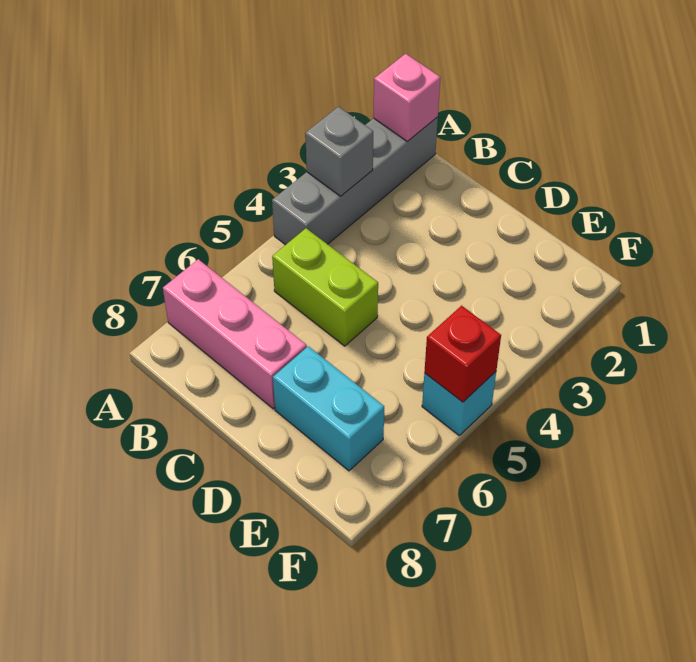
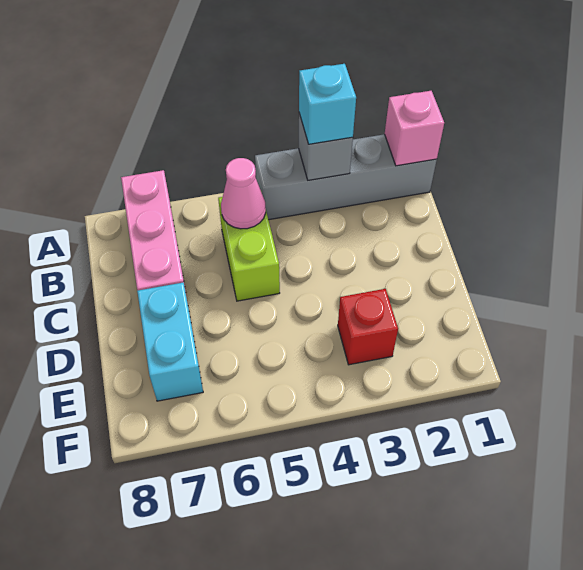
none -> pink cone B5 level 2
cyan brick F5 level 1 -> cyan brick A3 level 3
red brick F5 level 2 -> red brick E3 level 1

